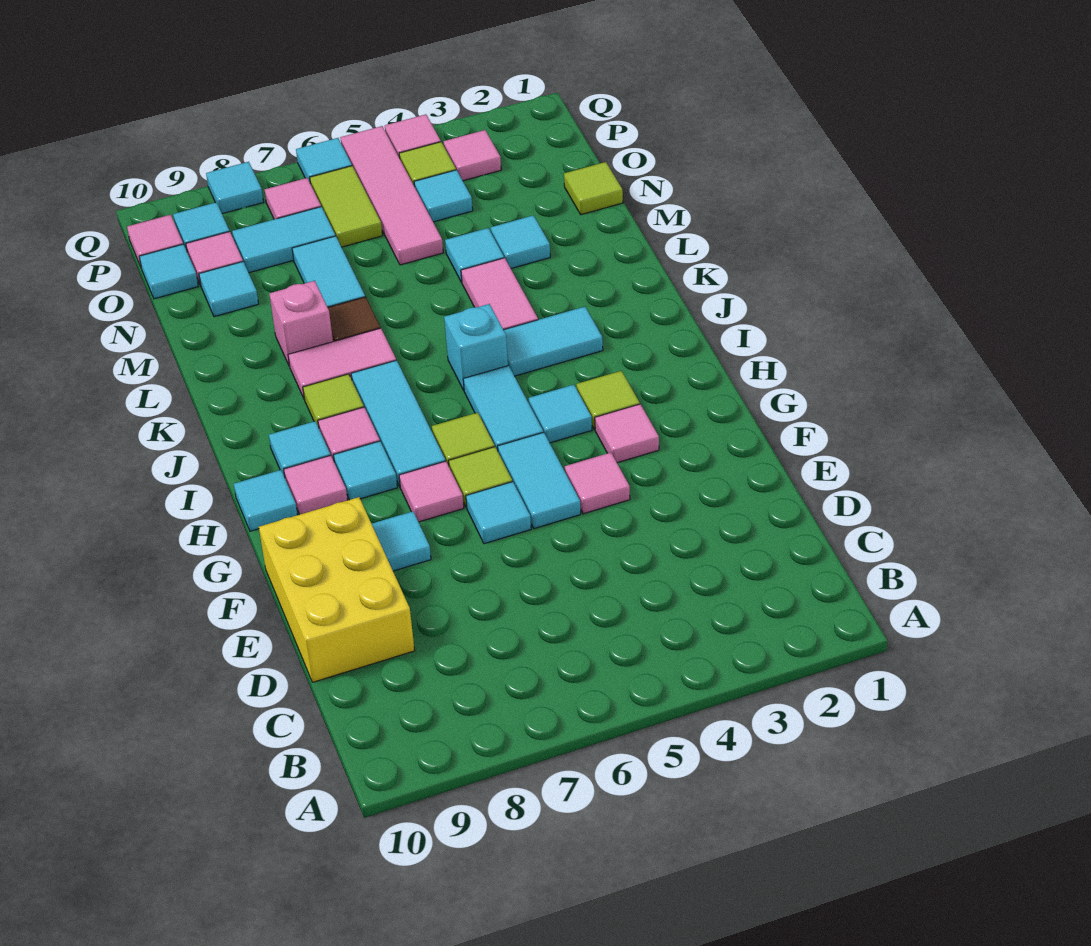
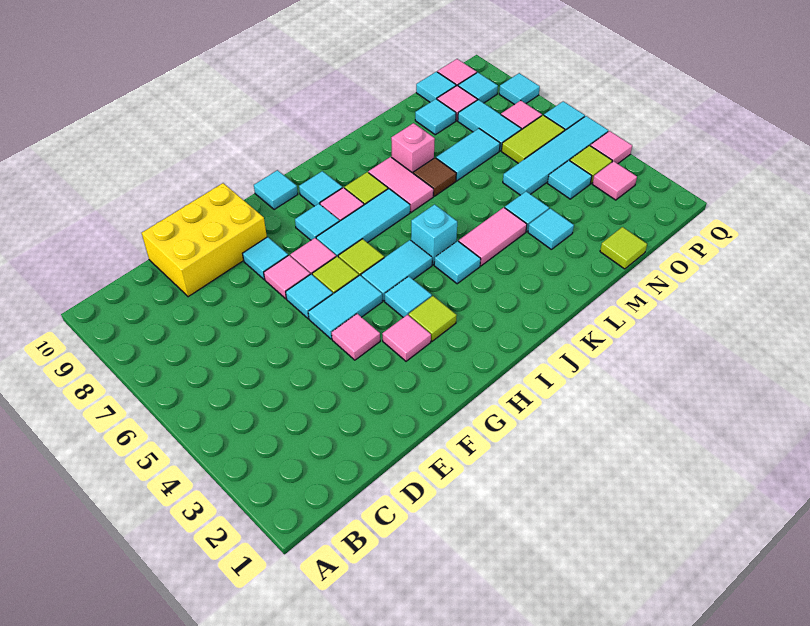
pink tile H9 level 1 -> pink tile F7 level 1
cyan tile J3:J4 level 1 -> cyan tile J4 level 1
pink tile N5:Q5 level 1 -> cyan tile N5:Q5 level 1

